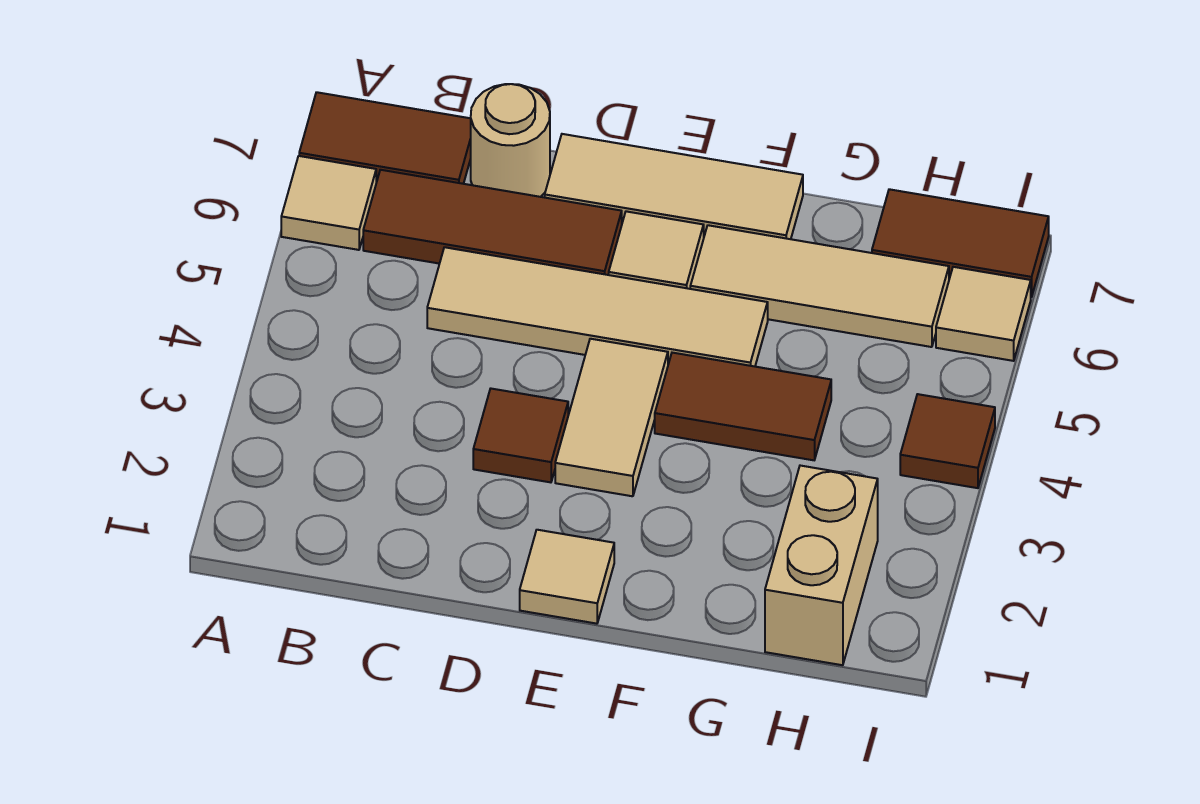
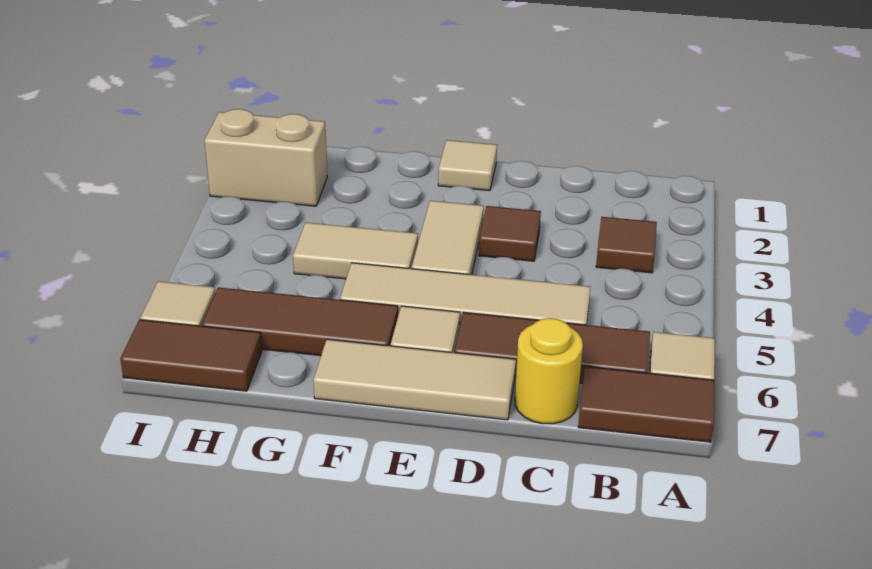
tan round brick C7 level 1 -> yellow round brick C7 level 1
brown tile F4:G4 level 1 -> tan tile F4:G4 level 1
tan tile F6:H6 level 1 -> brown tile F6:H6 level 1
tan brick H1:H2 level 1 -> tan brick H2:I2 level 1
brown tile I4 level 1 -> brown tile B3 level 1

